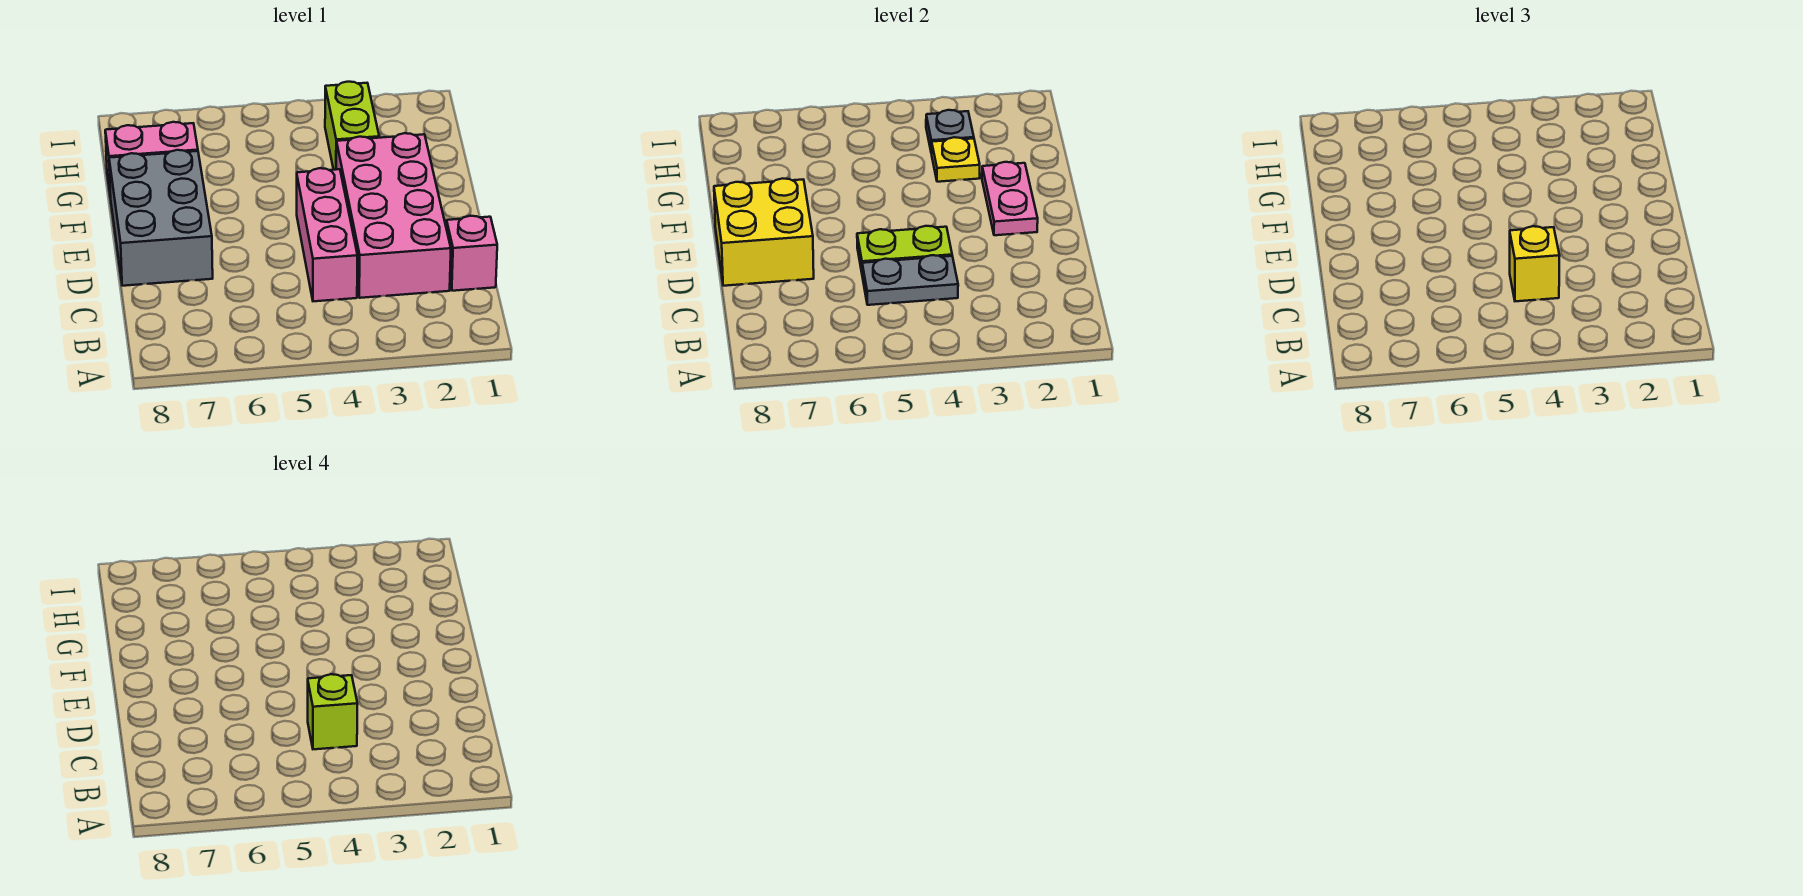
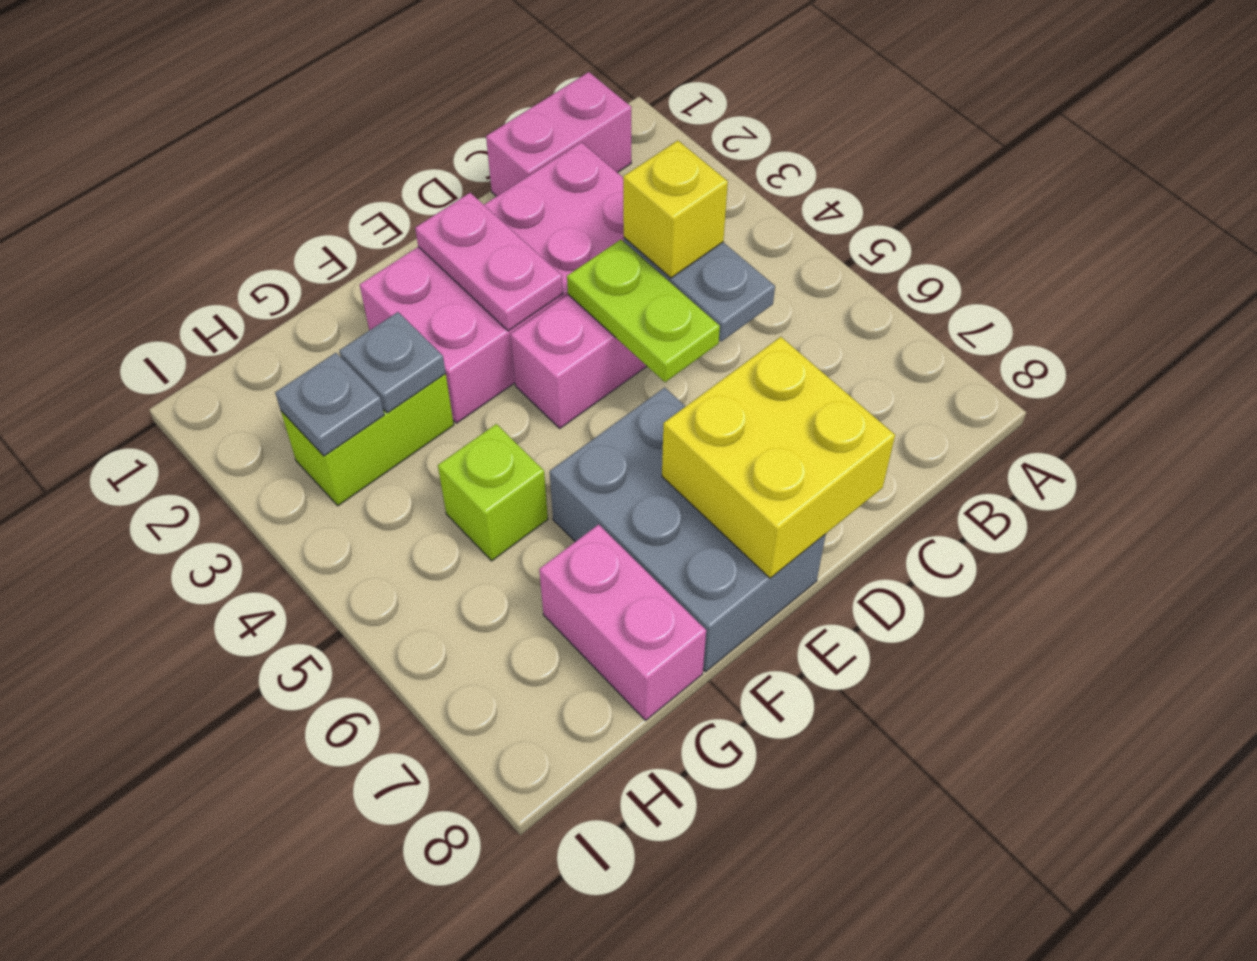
pink brick C1 level 1 -> pink brick B1:C1 level 1
lime brick C4 level 4 -> lime brick G5 level 1
grey brick D7:F8 level 1 -> grey brick E6:F8 level 1
pink plate E2:F2 level 2 -> pink plate E2:E3 level 2
yellow plate G3 level 2 -> grey plate G3 level 2

